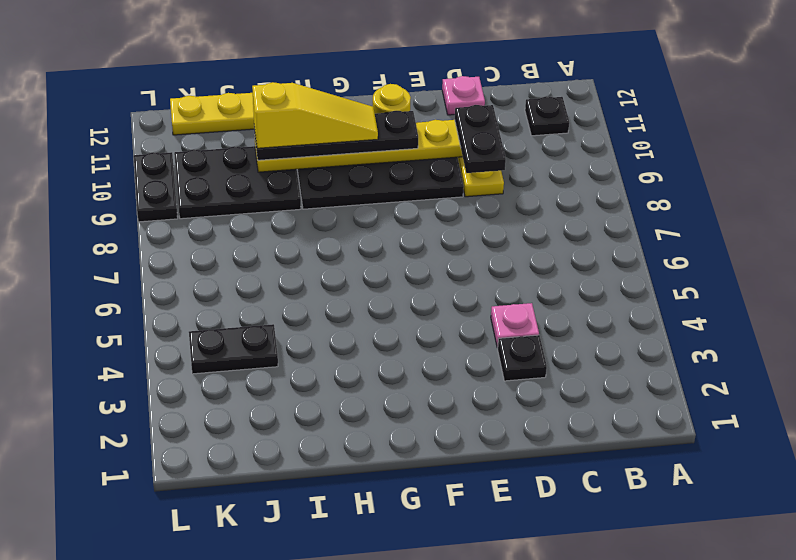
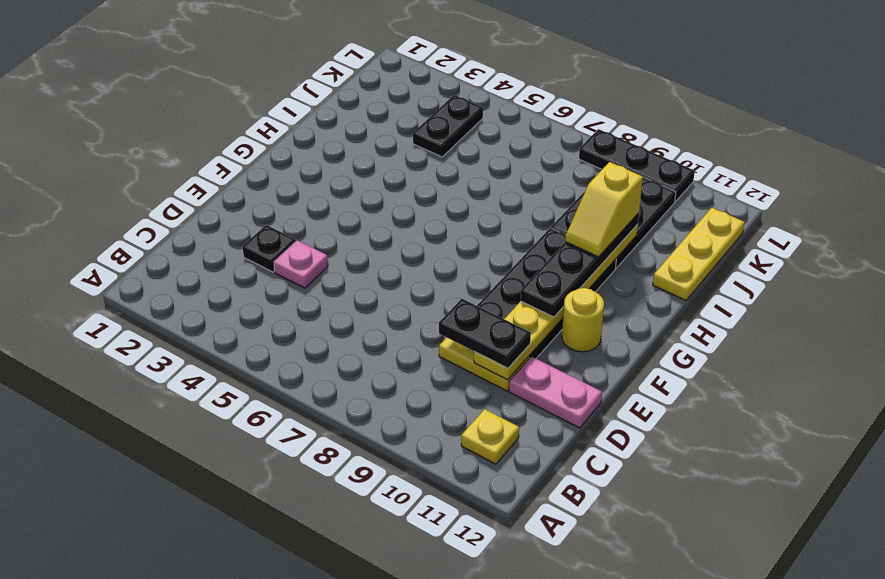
black plate B11 level 1 -> yellow plate B11 level 1
pink plate D12 level 1 -> pink plate D11:D12 level 1
yellow slope G10:I10 level 4 top I -> yellow slope H10:I10 level 4 top I
black plate L9:L10 level 1 -> black plate L8:L10 level 1

